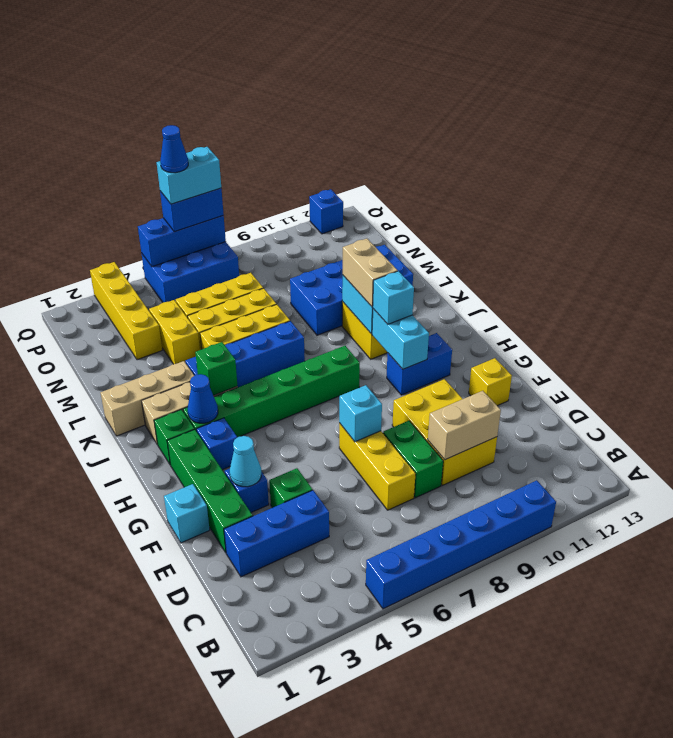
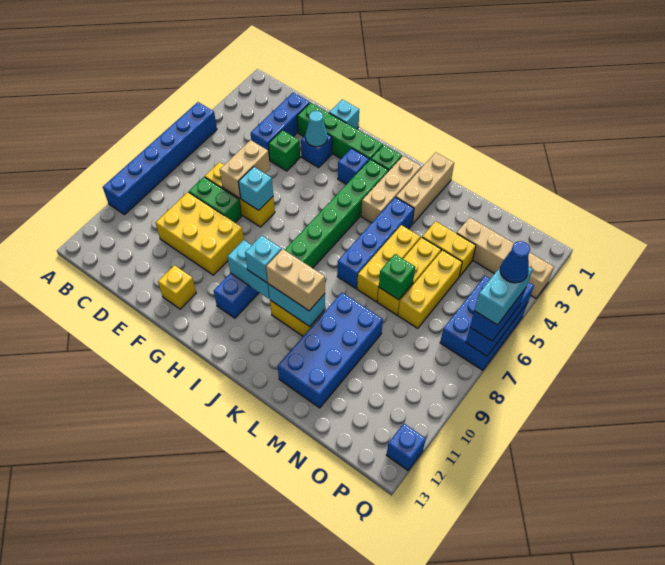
tan brick D9:D10 level 2 -> tan brick E6:E7 level 2
blue cone I3 level 2 -> none
green brick J4 level 2 -> green brick M7 level 2
yellow brick N3:Q3 level 1 -> tan brick N3:Q3 level 1

